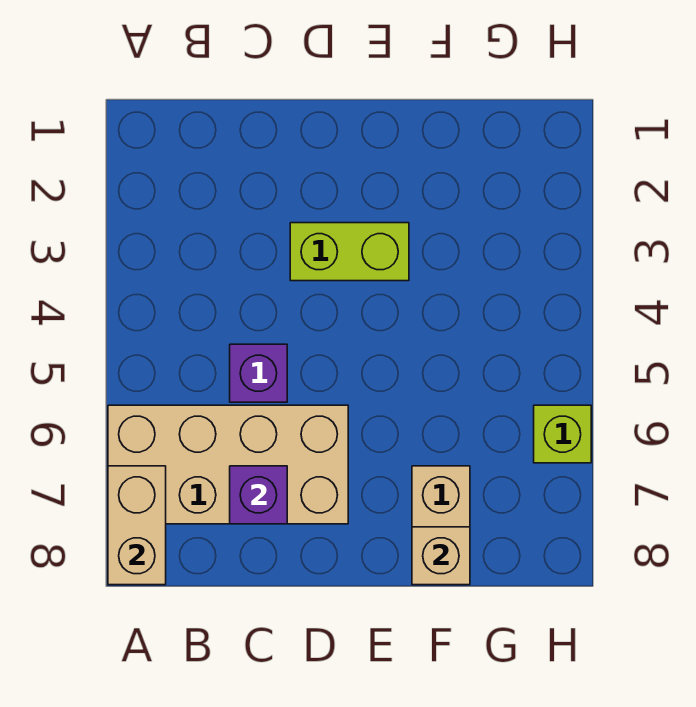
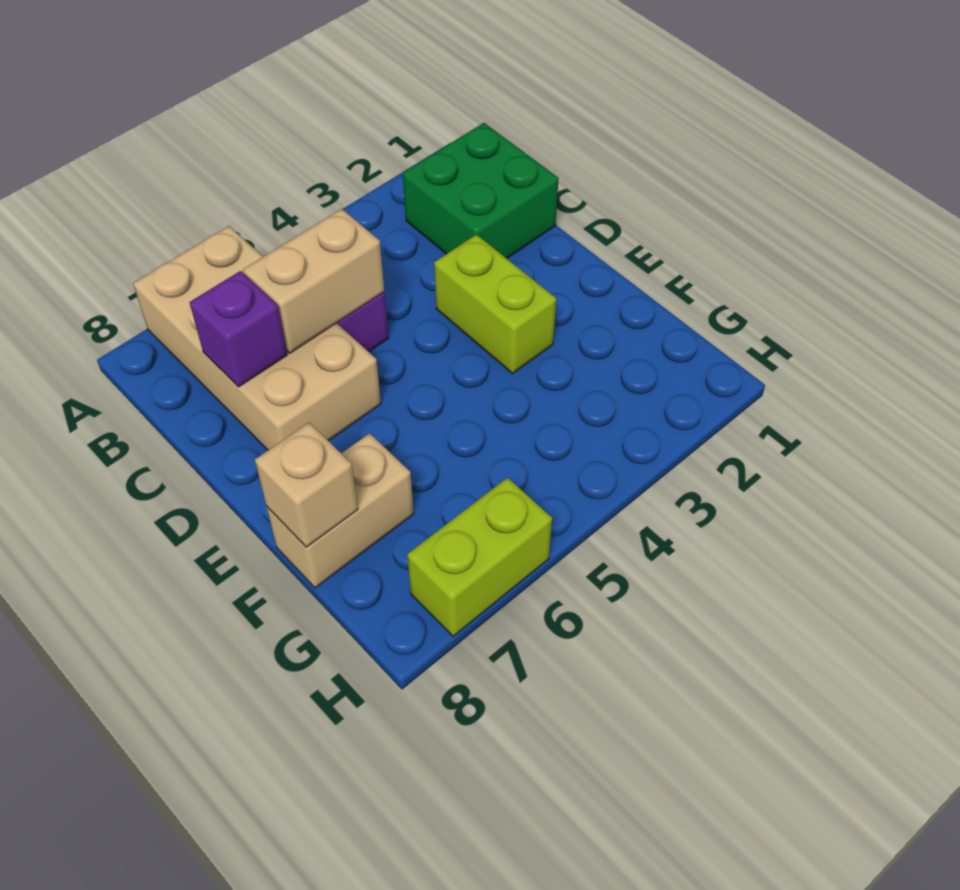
tan brick A7:A8 level 2 -> tan brick C5:C6 level 2
none -> green brick B1:C2 level 1
lime brick H6 level 1 -> lime brick H6:H7 level 1

